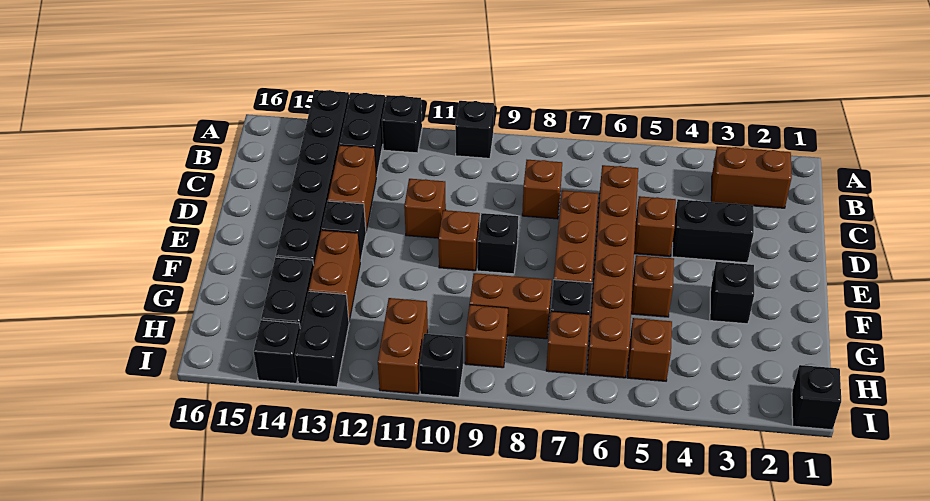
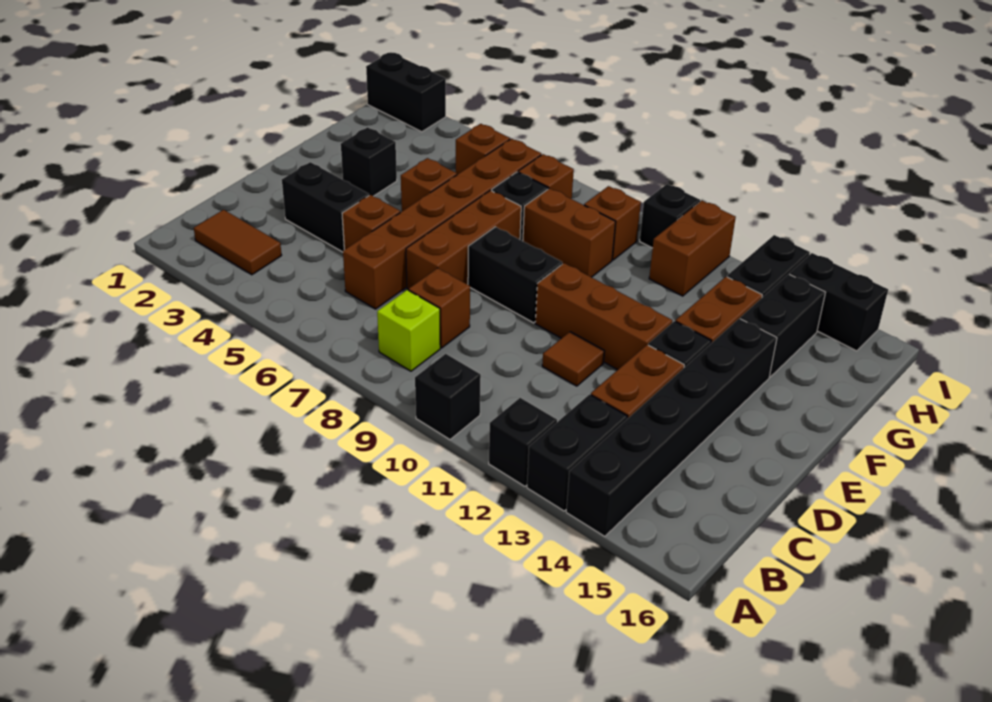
brown brick B2:B3 level 1 -> brown tile B2:B3 level 1
none -> lime brick B8 level 1
brown brick D11 level 1 -> brown tile D11 level 1
black brick E9 level 1 -> black brick E8:E9 level 1
brown brick E10 level 1 -> brown brick E10:E12 level 1
black brick I1 level 1 -> black brick I1:I2 level 1
black brick I14 level 1 -> black brick I14:I15 level 1

